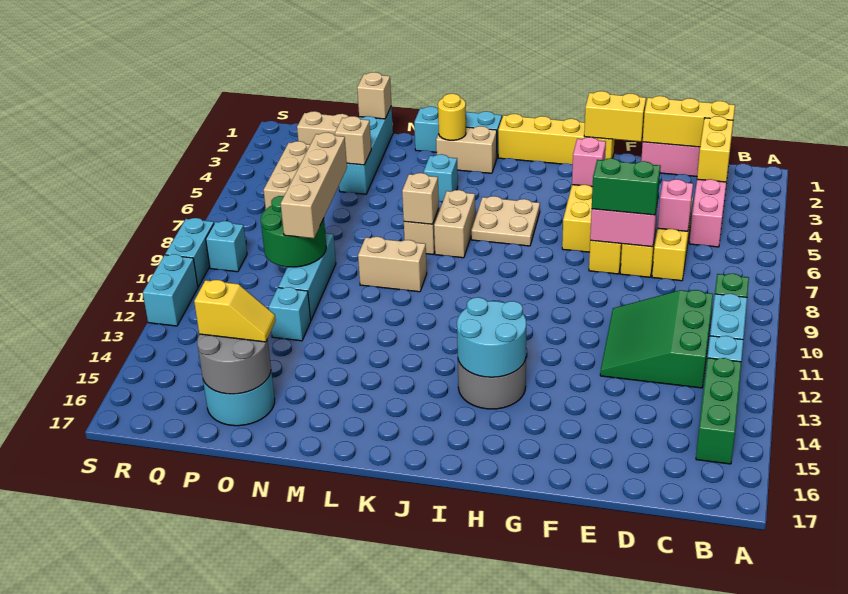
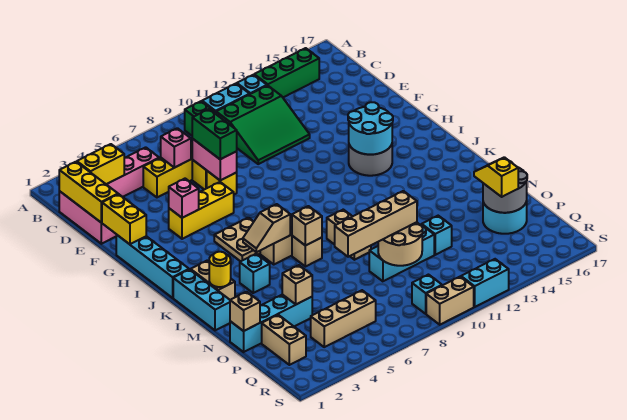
yellow brick G1:J1 level 1 -> cyan brick G1:J1 level 1
none -> tan slope K5:K6 level 2 top 6
green round brick O9:P10 level 2 -> tan round brick O9:P10 level 2
cyan brick S9:S10 level 1 -> tan brick S9:S10 level 1

